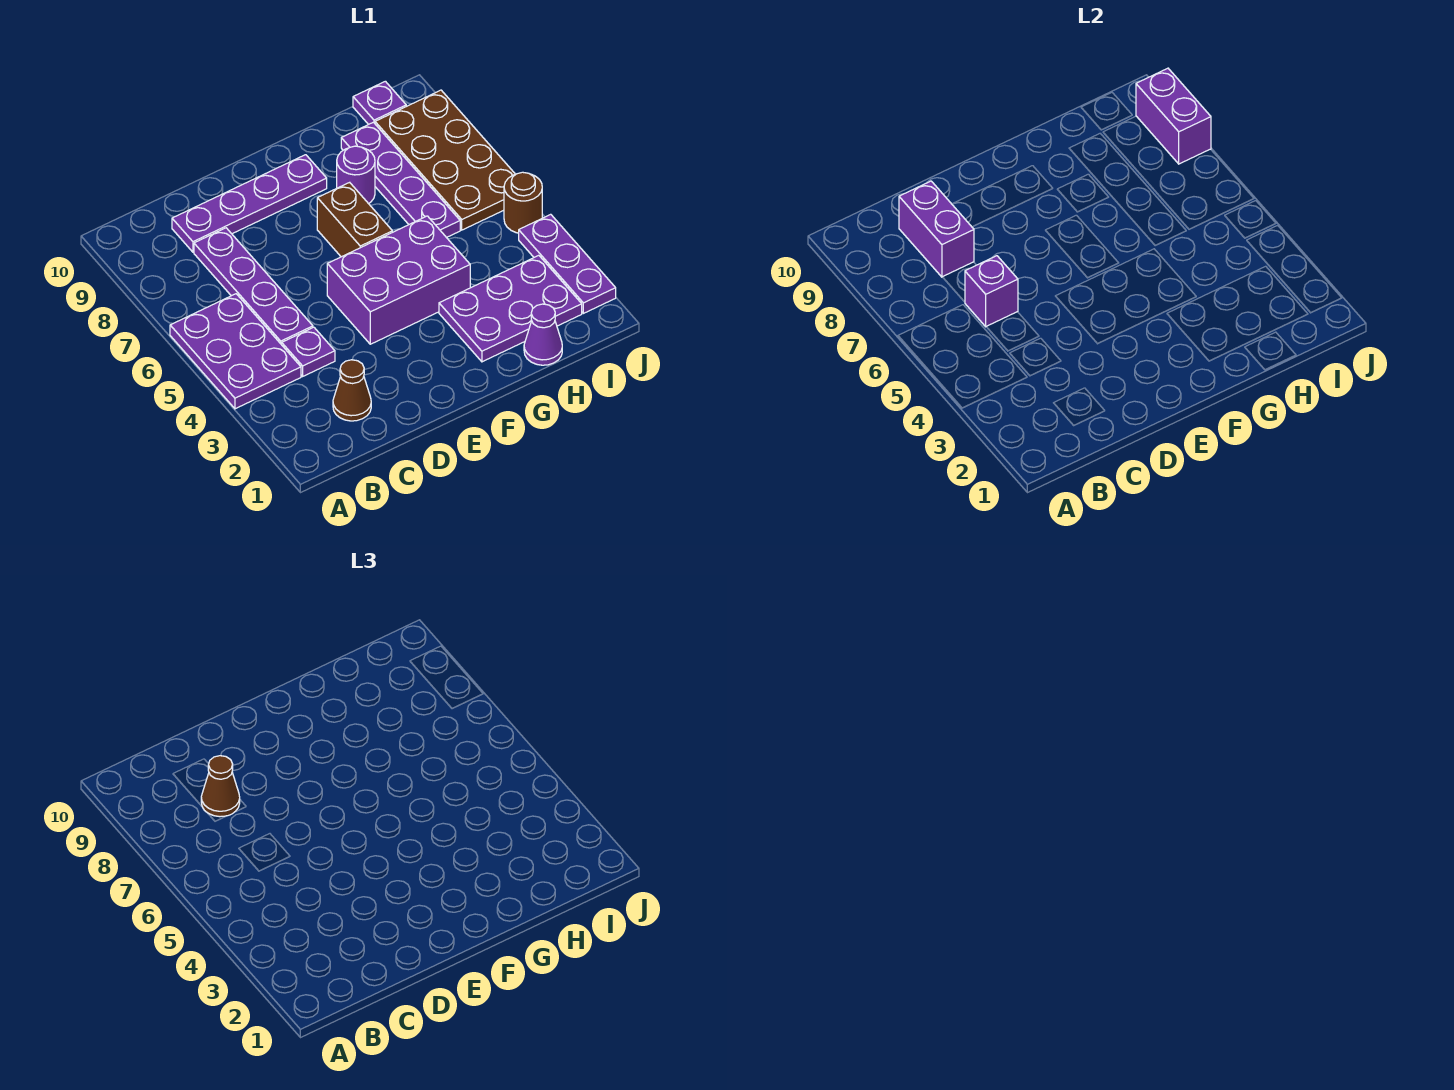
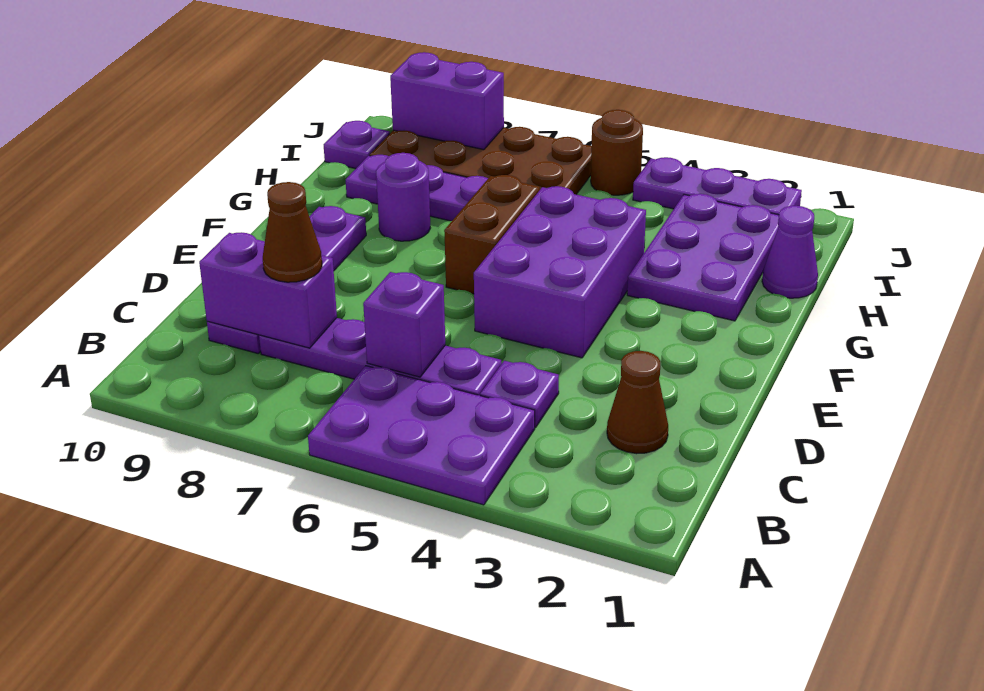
brown brick F6:F7 level 1 -> brown brick F6:G6 level 1

